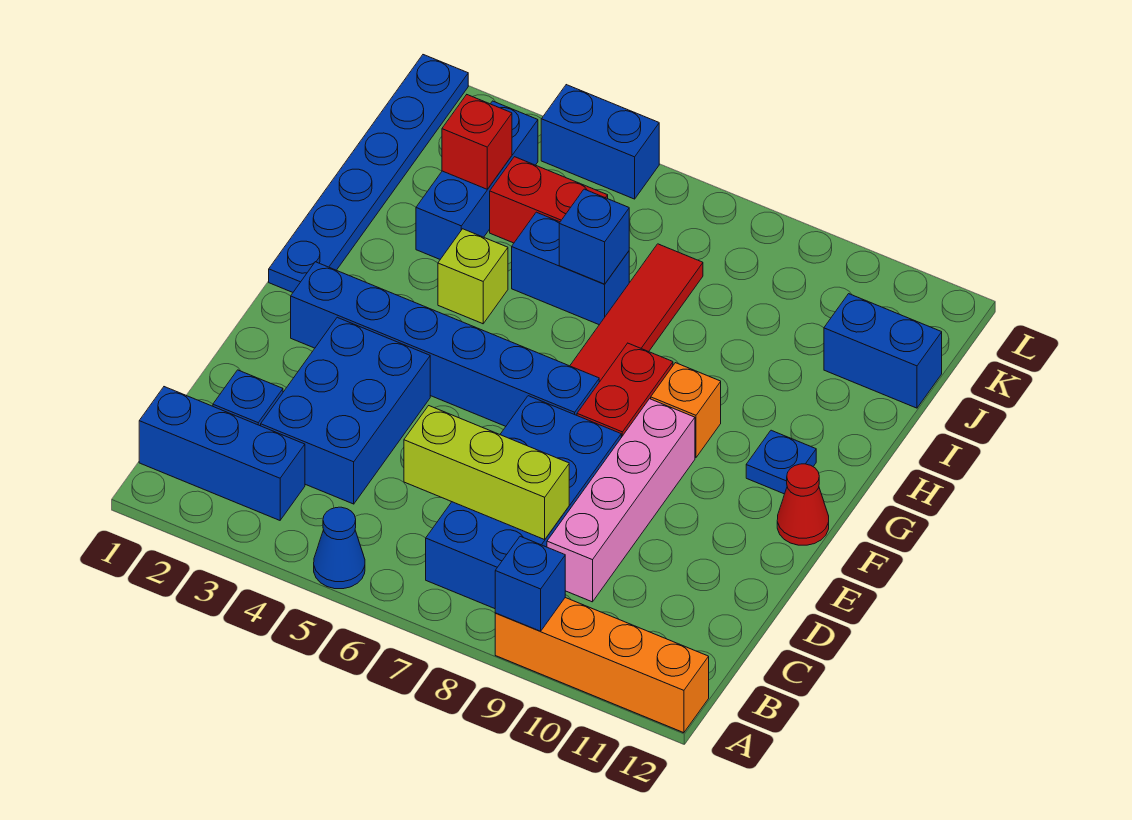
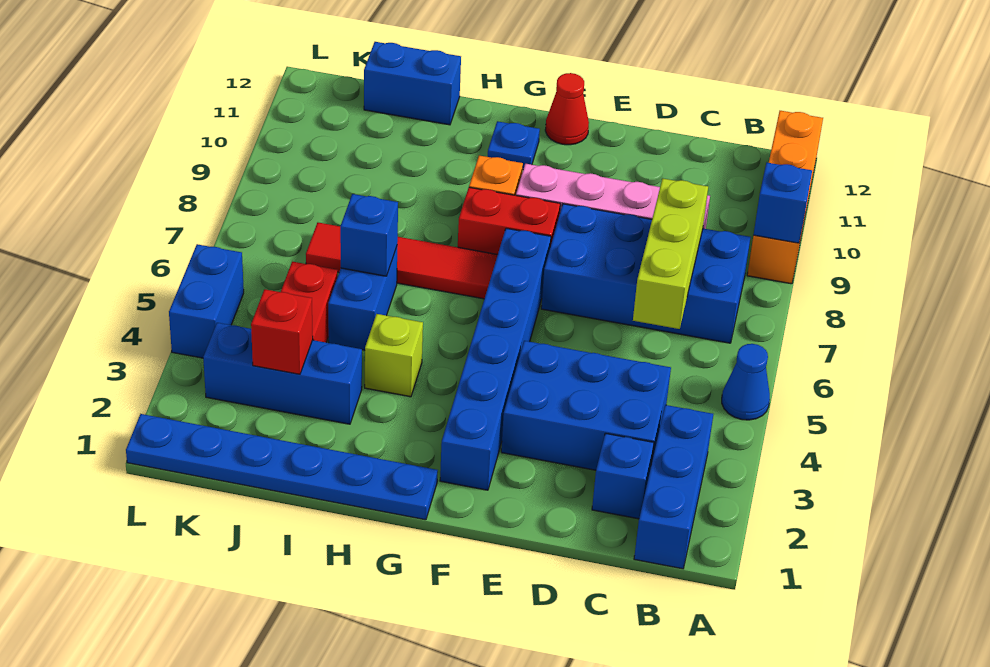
blue brick J11:J12 level 1 -> blue brick I12:J12 level 1

